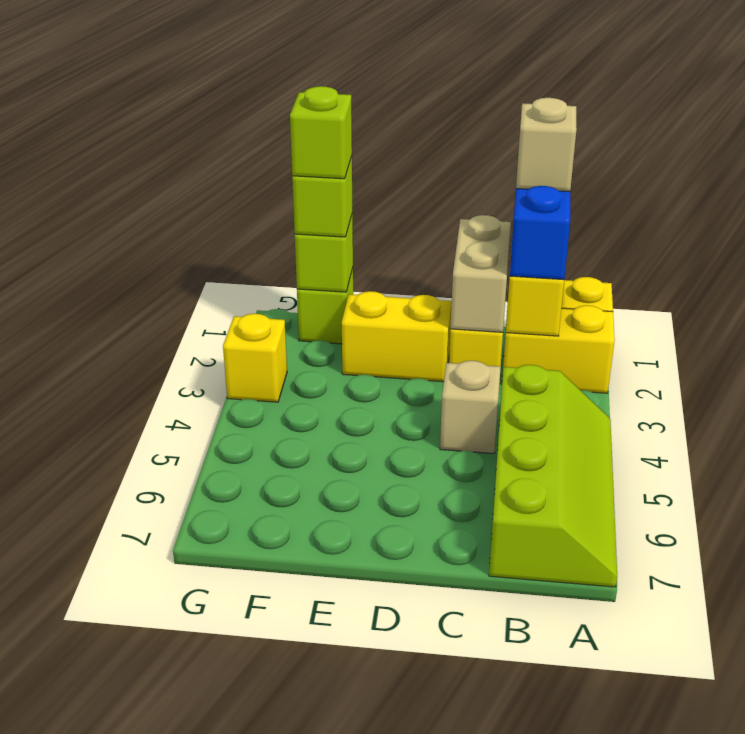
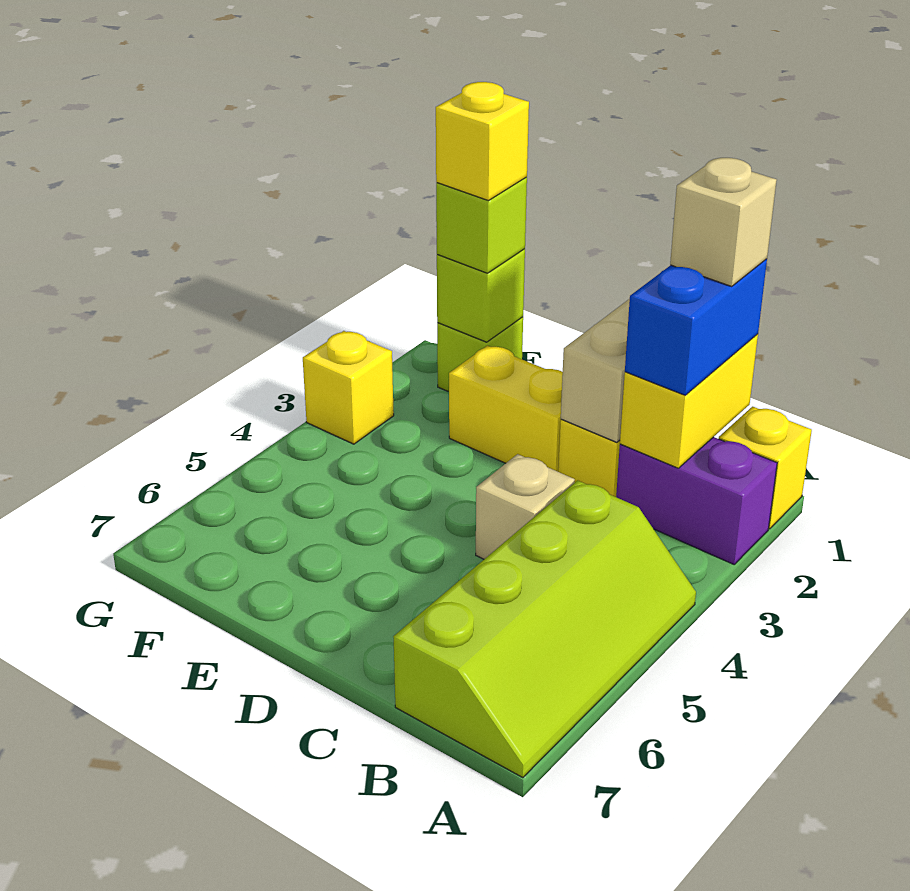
yellow brick A2:B2 level 1 -> purple brick A2:B2 level 1
lime brick F1 level 4 -> yellow brick F1 level 4

